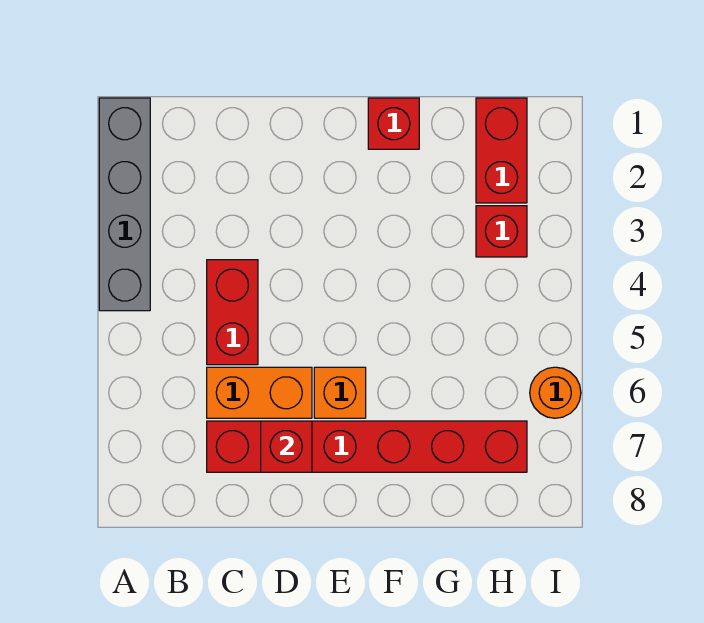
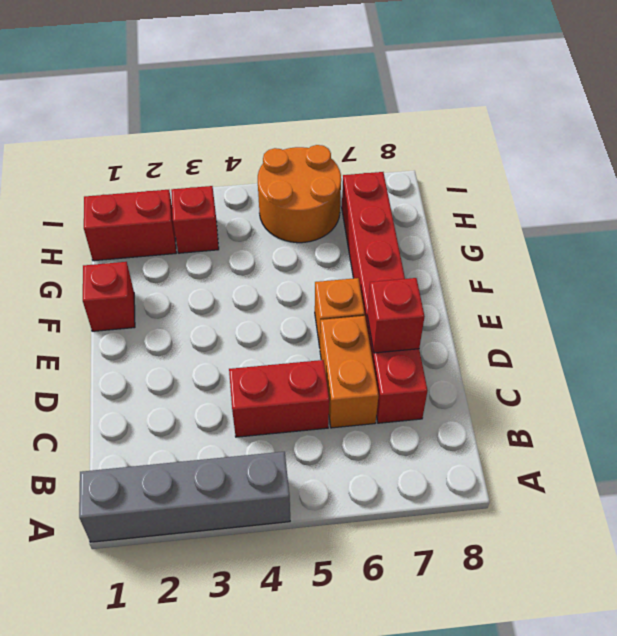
orange round brick I6 level 1 -> orange round brick H5:I6 level 1

